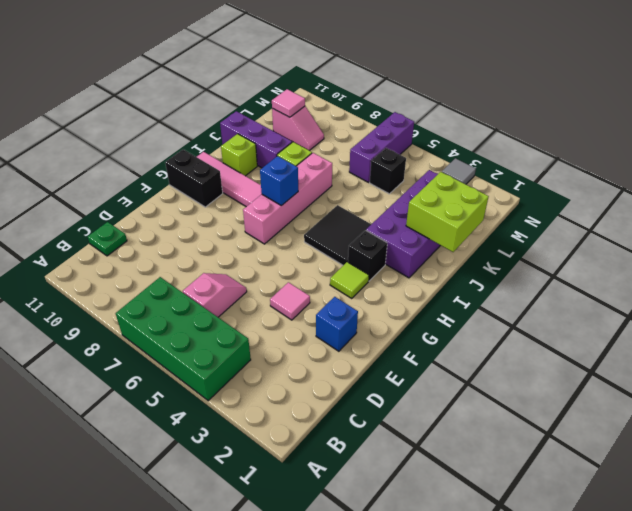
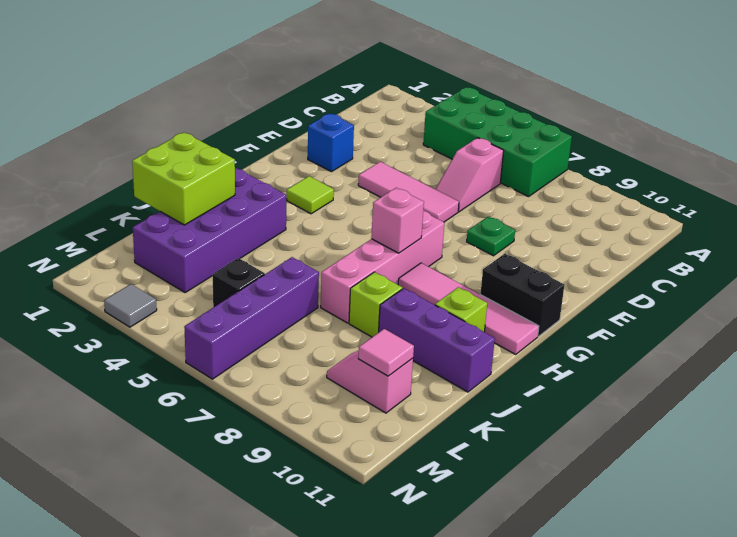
green plate C11 level 1 -> green plate E8 level 1
pink tile E4 level 1 -> pink tile E4:E6 level 1
black brick H3 level 1 -> none
black tile H4:I5 level 1 -> none
blue brick H7 level 2 -> pink brick H7 level 2
purple brick L6:N6 level 1 -> purple brick K6:N6 level 1

